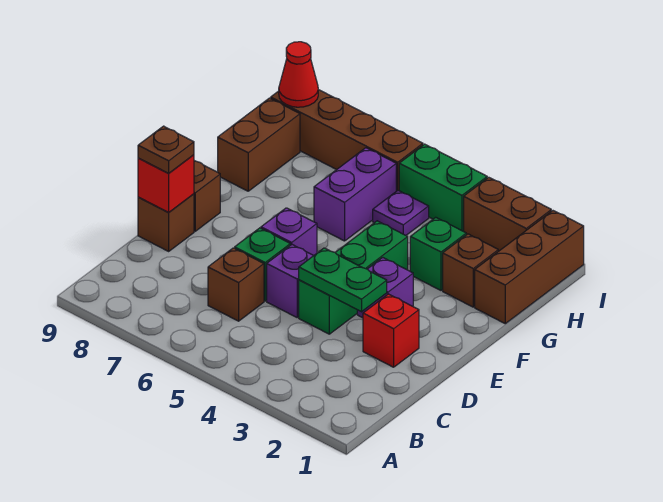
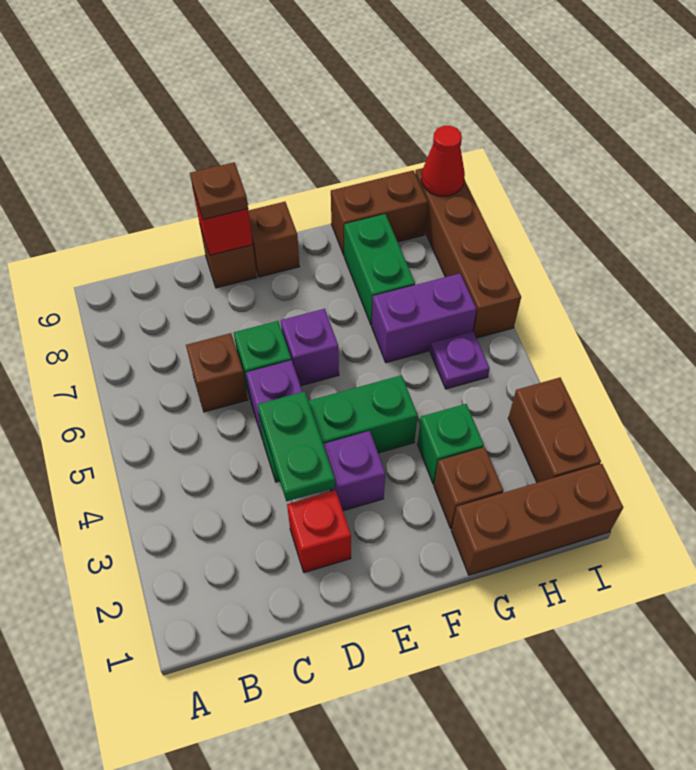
green brick I4:I5 level 1 -> green brick G7:G8 level 1

